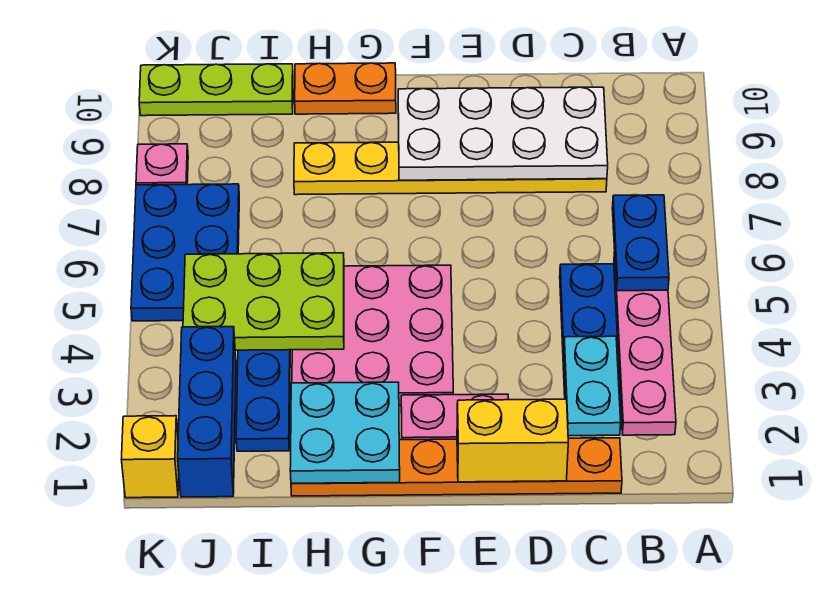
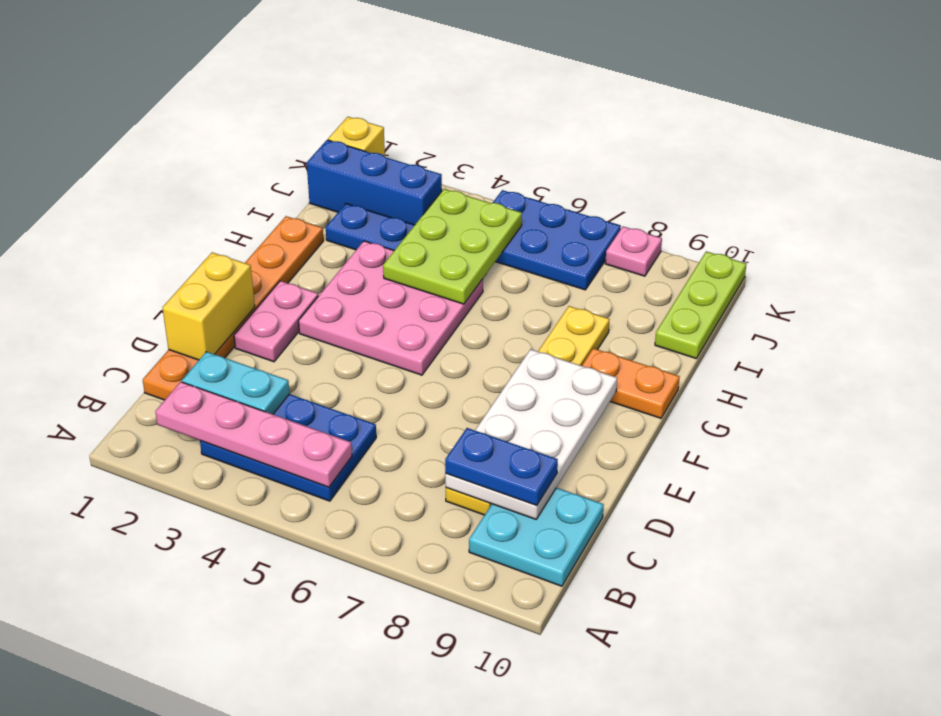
blue plate B5:B6 level 3 -> blue plate C8:C9 level 3
cyan plate G1:H2 level 2 -> cyan plate B9:C10 level 1
orange plate G10:H10 level 1 -> orange plate G9:G10 level 1

